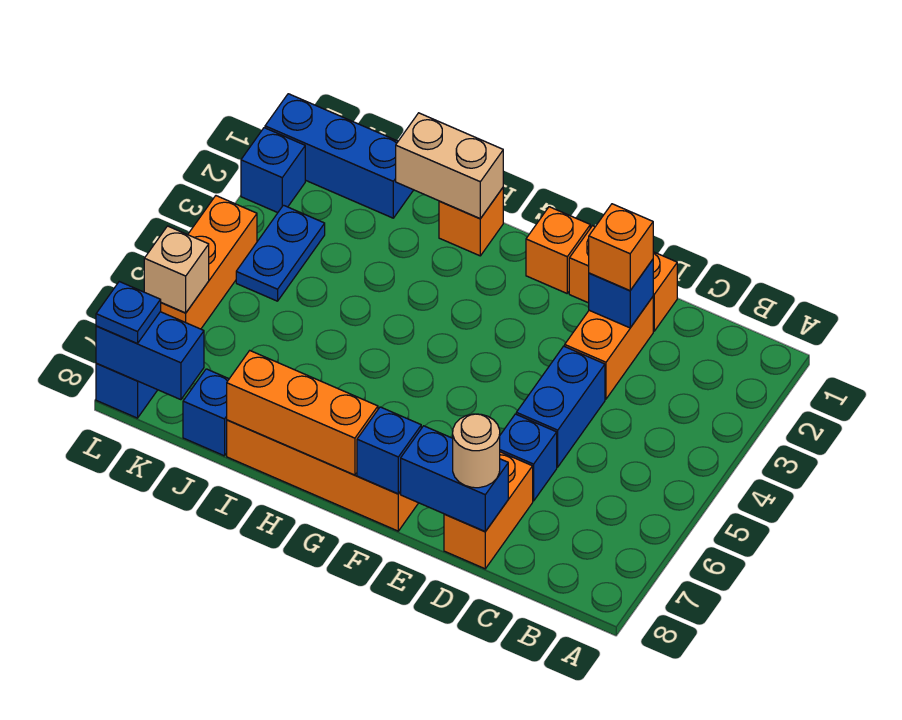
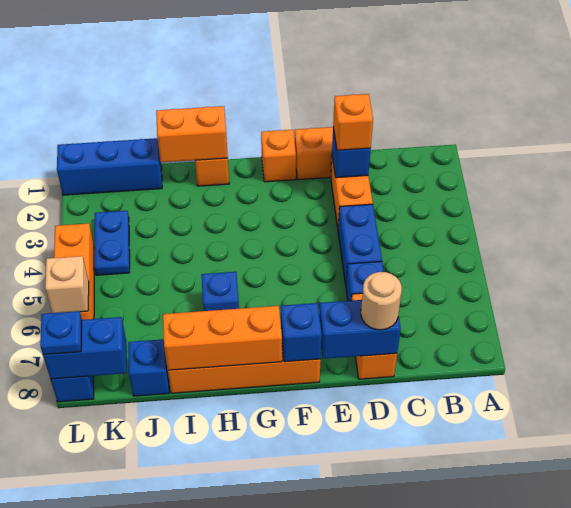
tan brick H1:I1 level 2 -> orange brick H1:I1 level 2
blue brick L2 level 1 -> blue brick H6 level 1

